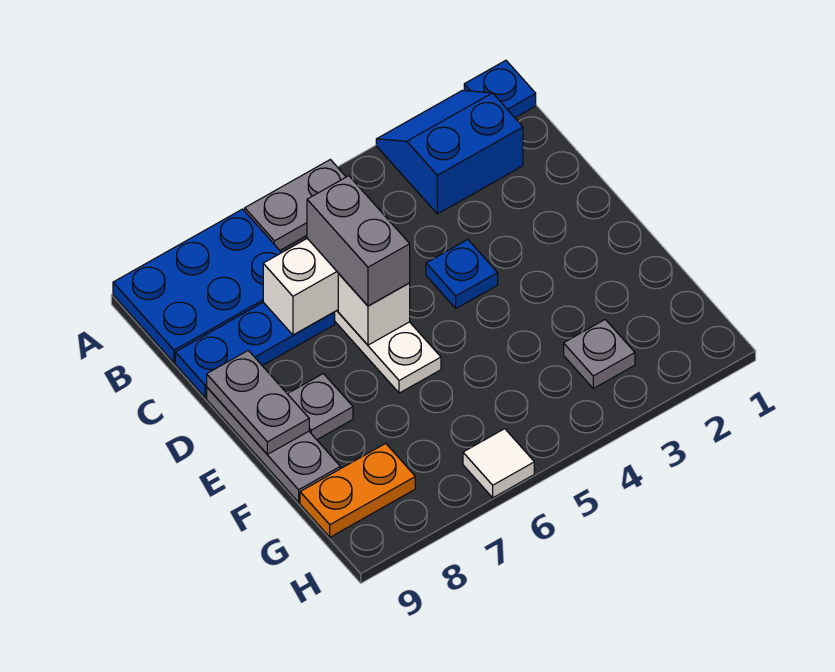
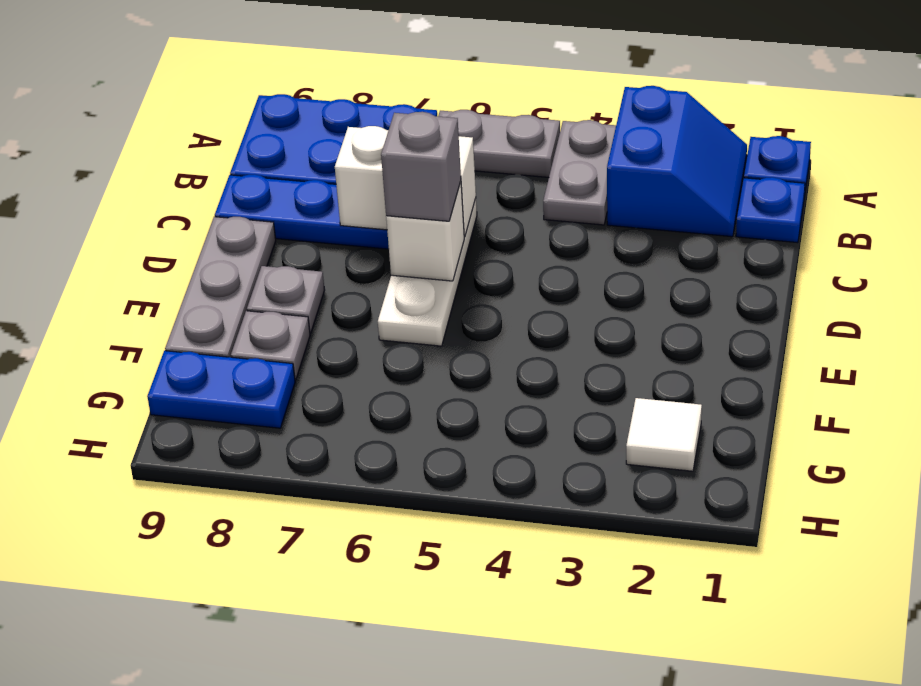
blue slope A2:B3 level 1 top B -> blue slope A2:B3 level 1 top 3
grey brick C6:D6 level 3 -> grey brick D6 level 3
blue plate D4 level 1 -> blue plate B1 level 1
grey plate D9:E9 level 2 -> grey plate A4:B4 level 1
grey plate G3 level 1 -> grey plate F8 level 1
orange plate G8:G9 level 1 -> blue plate G8:G9 level 1
white tile H6 level 1 -> white tile G2 level 1

